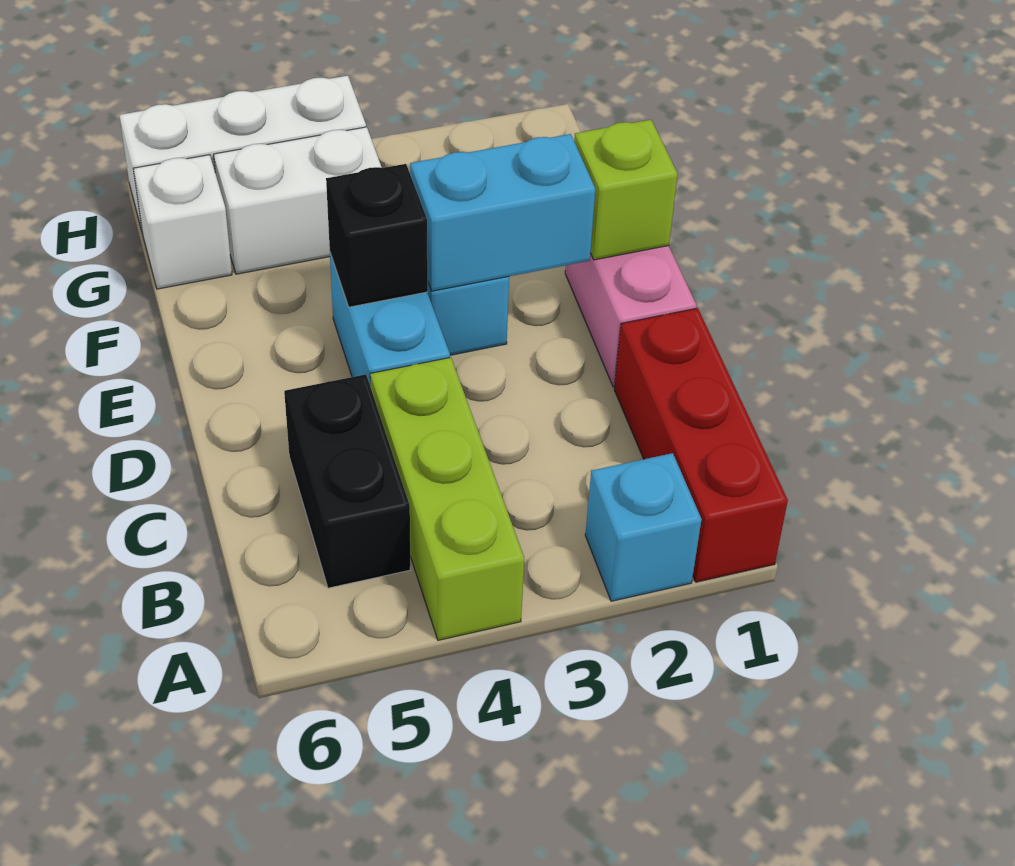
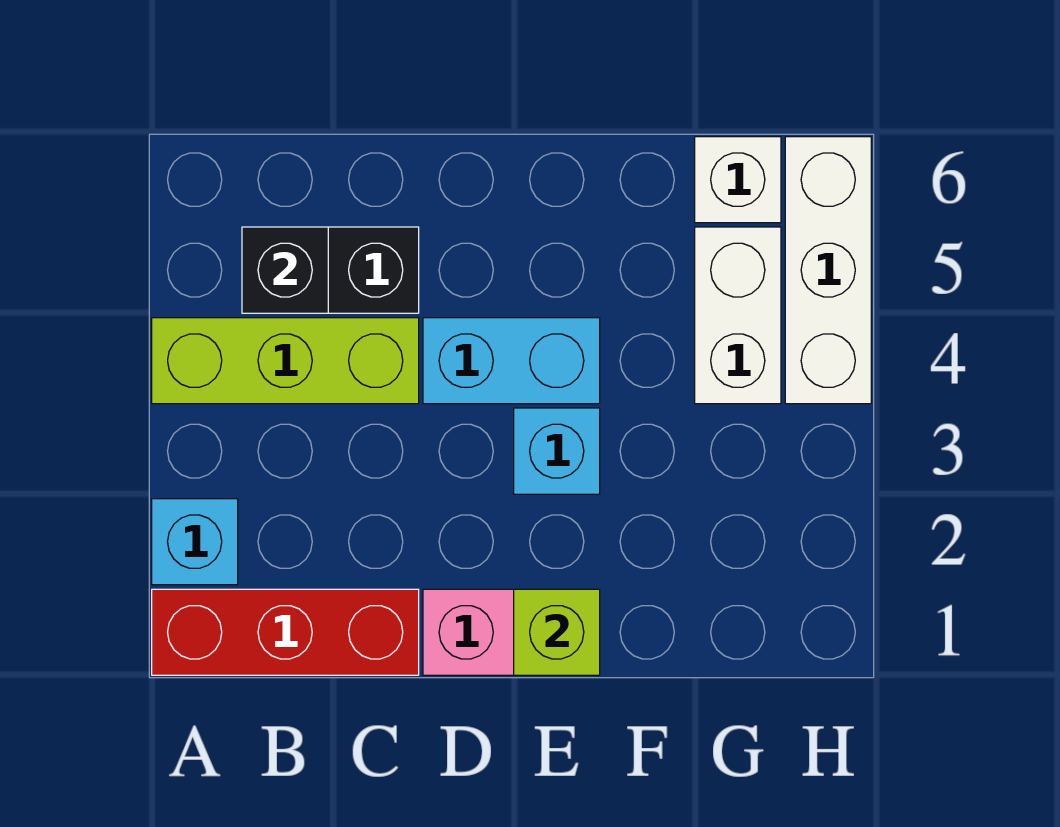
cyan brick E2:E3 level 2 -> none
black brick E4 level 2 -> black brick B5 level 2

